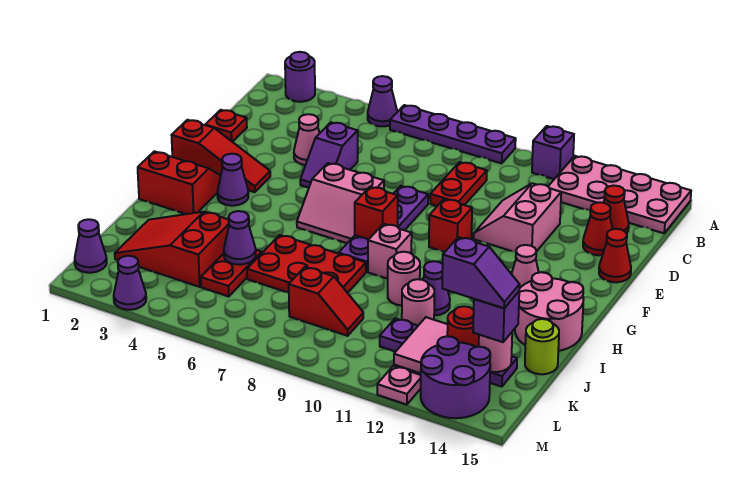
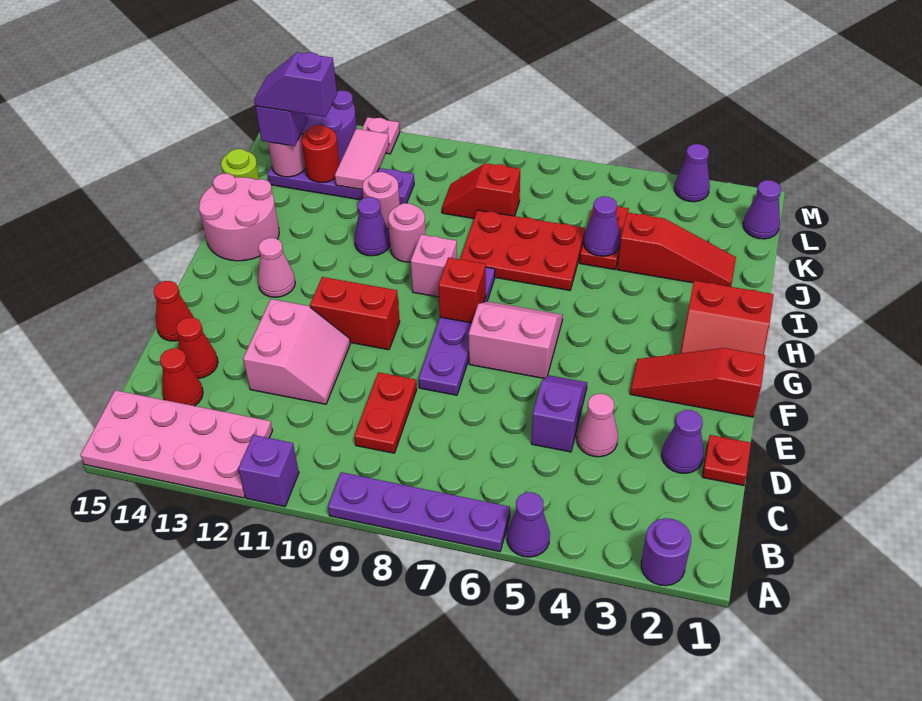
red brick F10 level 1 -> red brick F10:F11 level 1
purple cone G3 level 1 -> purple cone D2 level 1
red slope J2:K4 level 1 top 4 -> red slope J2:J4 level 1 top 4

